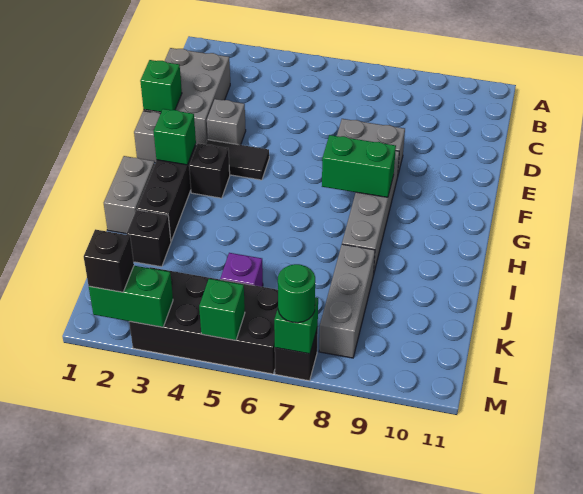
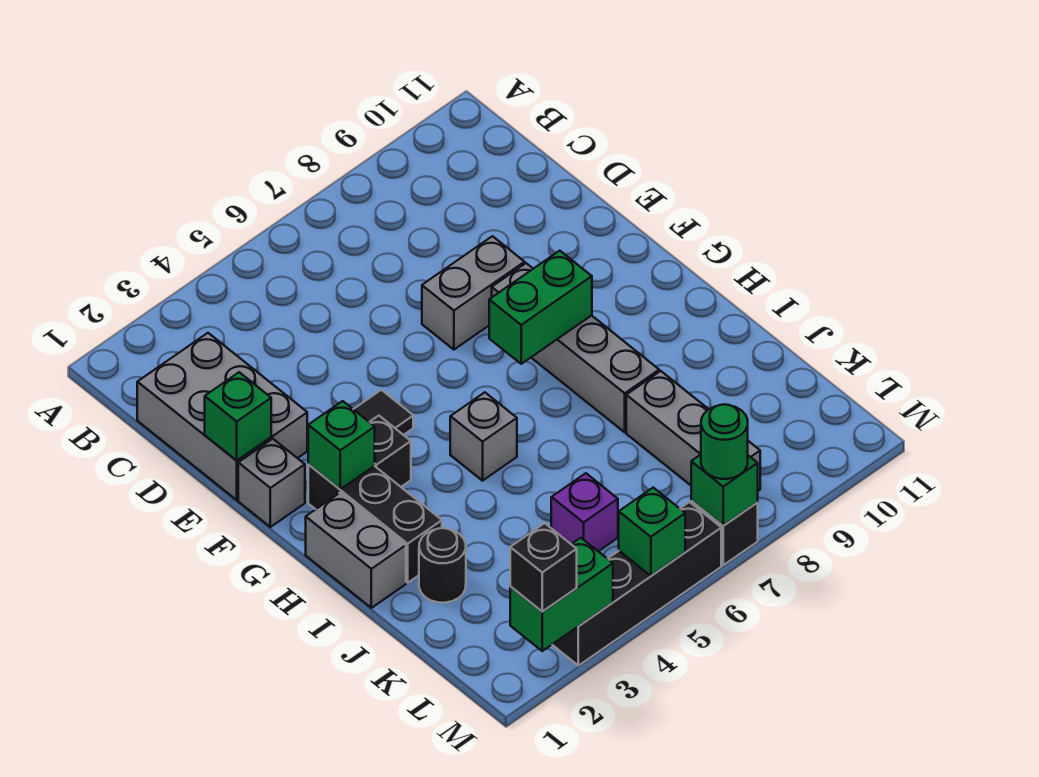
grey brick E3 level 1 -> grey brick H5 level 1
black brick J2 level 1 -> black round brick J2 level 1
black brick L3:M6 level 1 -> black brick M3:M6 level 1

